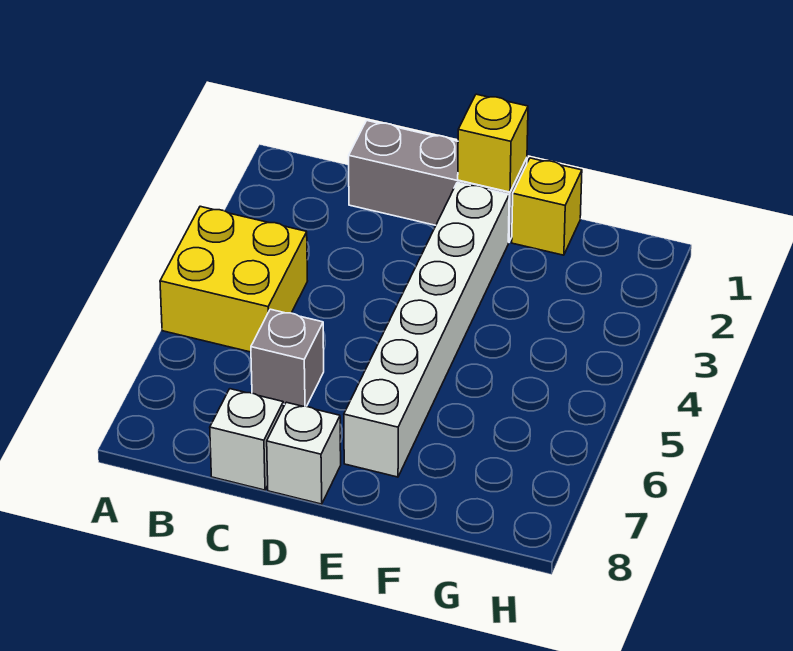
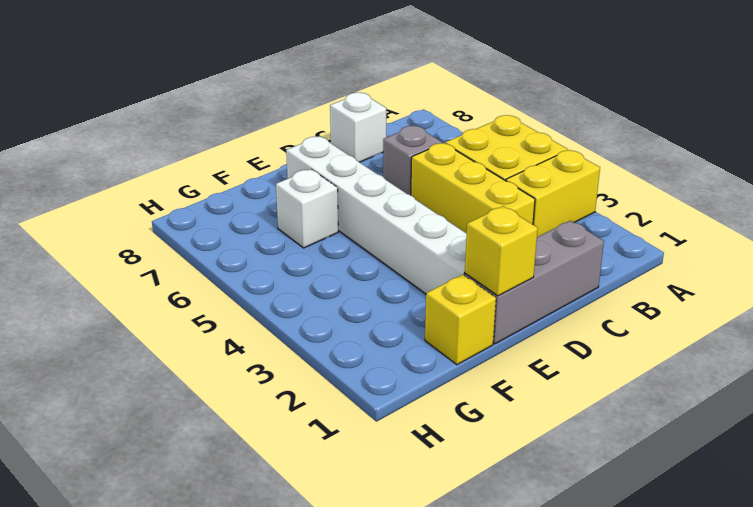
none -> yellow brick A3:B3 level 1
none -> yellow brick C3:C5 level 1
white brick D8 level 1 -> white brick F6 level 1

